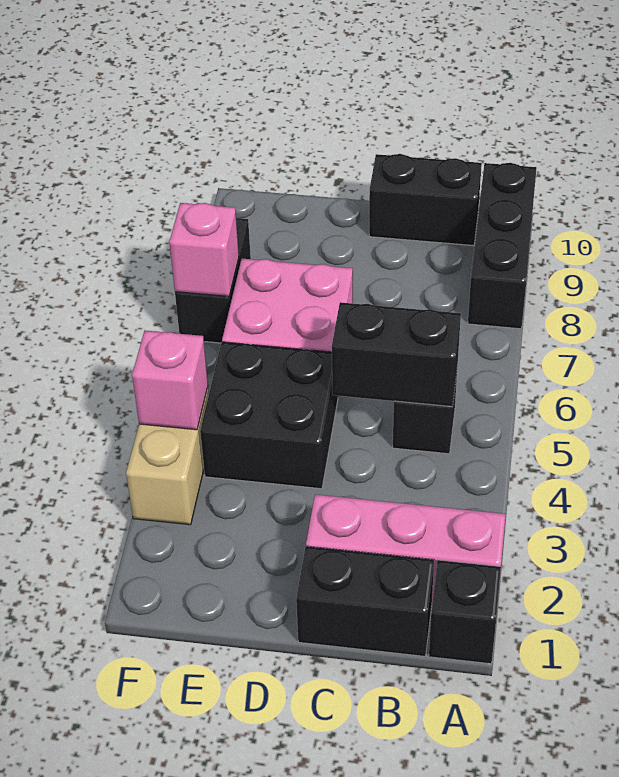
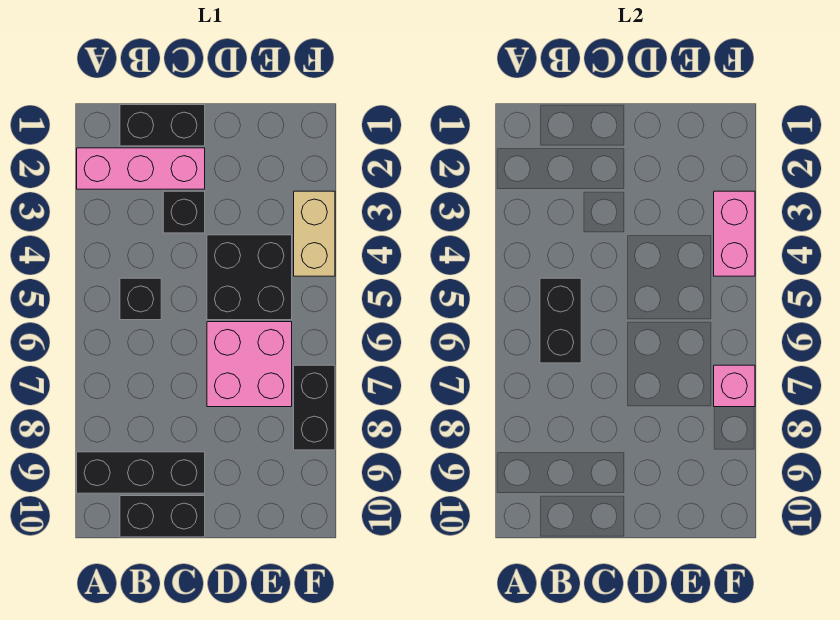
black brick A1 level 1 -> black brick C3 level 1
black brick A8:A10 level 1 -> black brick A9:C9 level 1
black brick B5:C5 level 2 -> black brick B5:B6 level 2
pink brick F4 level 2 -> pink brick F3:F4 level 2

